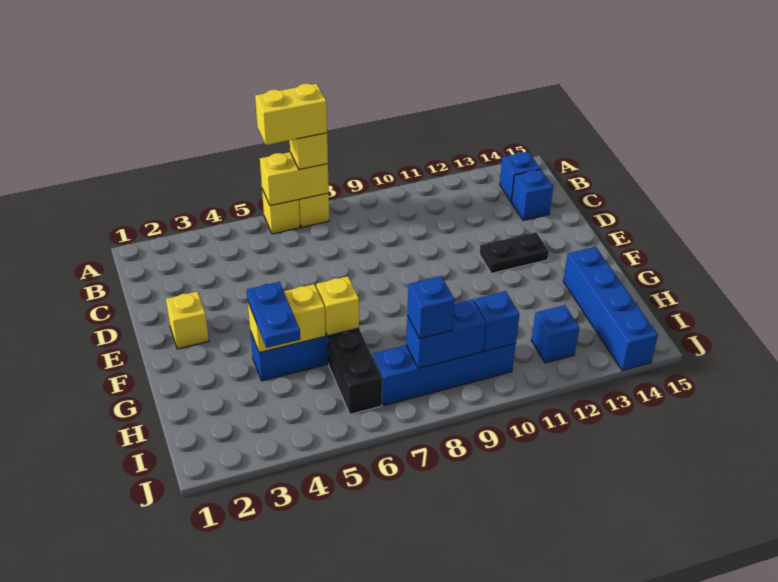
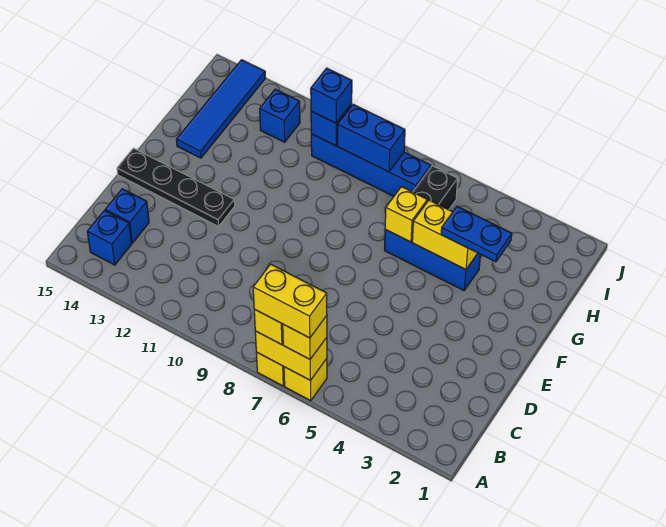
yellow brick E2 level 1 -> yellow brick A6 level 3
black plate E12:E13 level 1 -> black plate E12:E15 level 1
blue plate G4:H4 level 3 -> blue plate G3:G4 level 3
blue brick G14:J14 level 1 -> blue tile G14:J14 level 1
blue brick I8 level 3 -> blue brick I10 level 3

